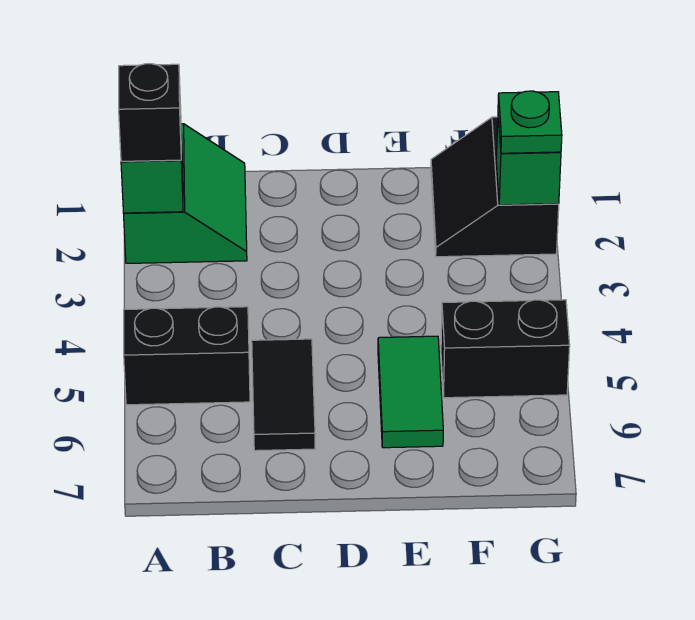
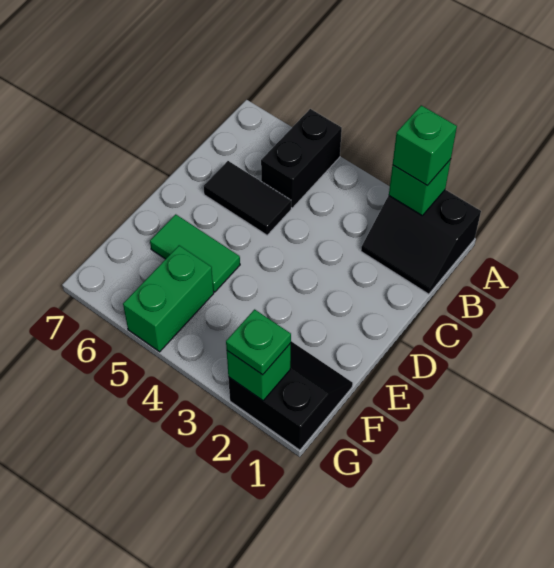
green slope A1:B2 level 1 top A -> black slope A1:B2 level 1 top A
black brick A2 level 3 -> green brick A2 level 3
black brick F5:G5 level 1 -> green brick F5:G5 level 1

